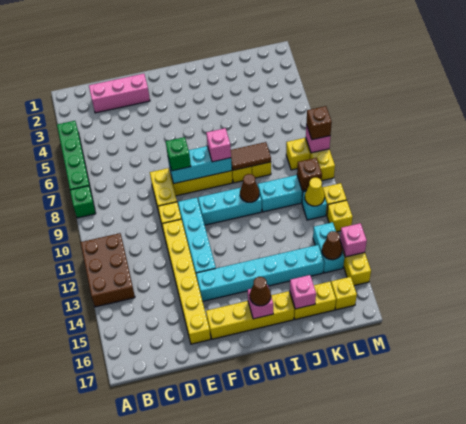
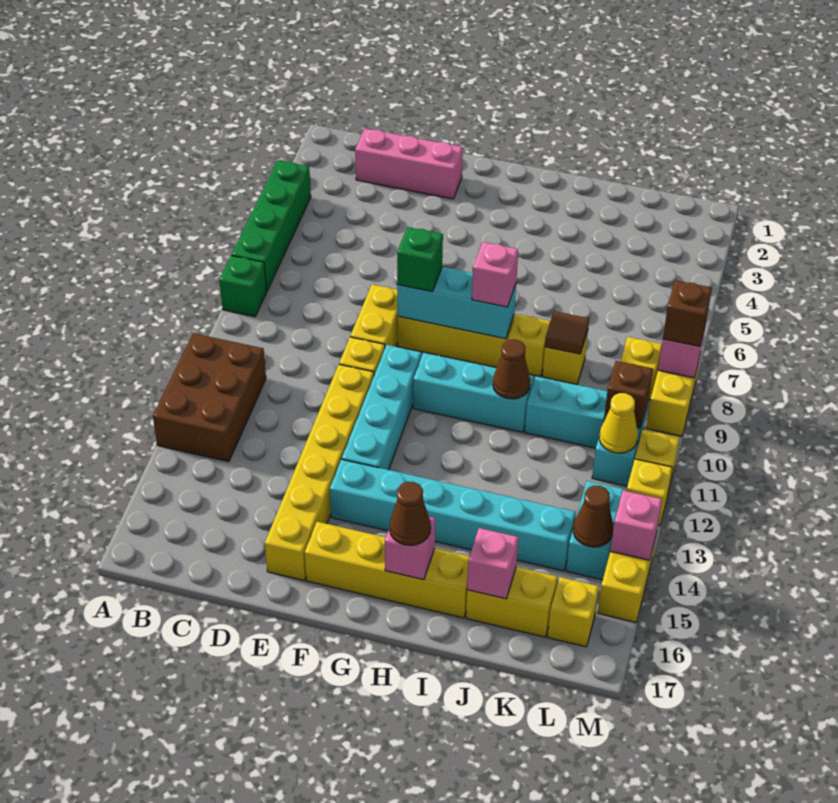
brown tile I8:J8 level 2 -> brown tile J8 level 2

